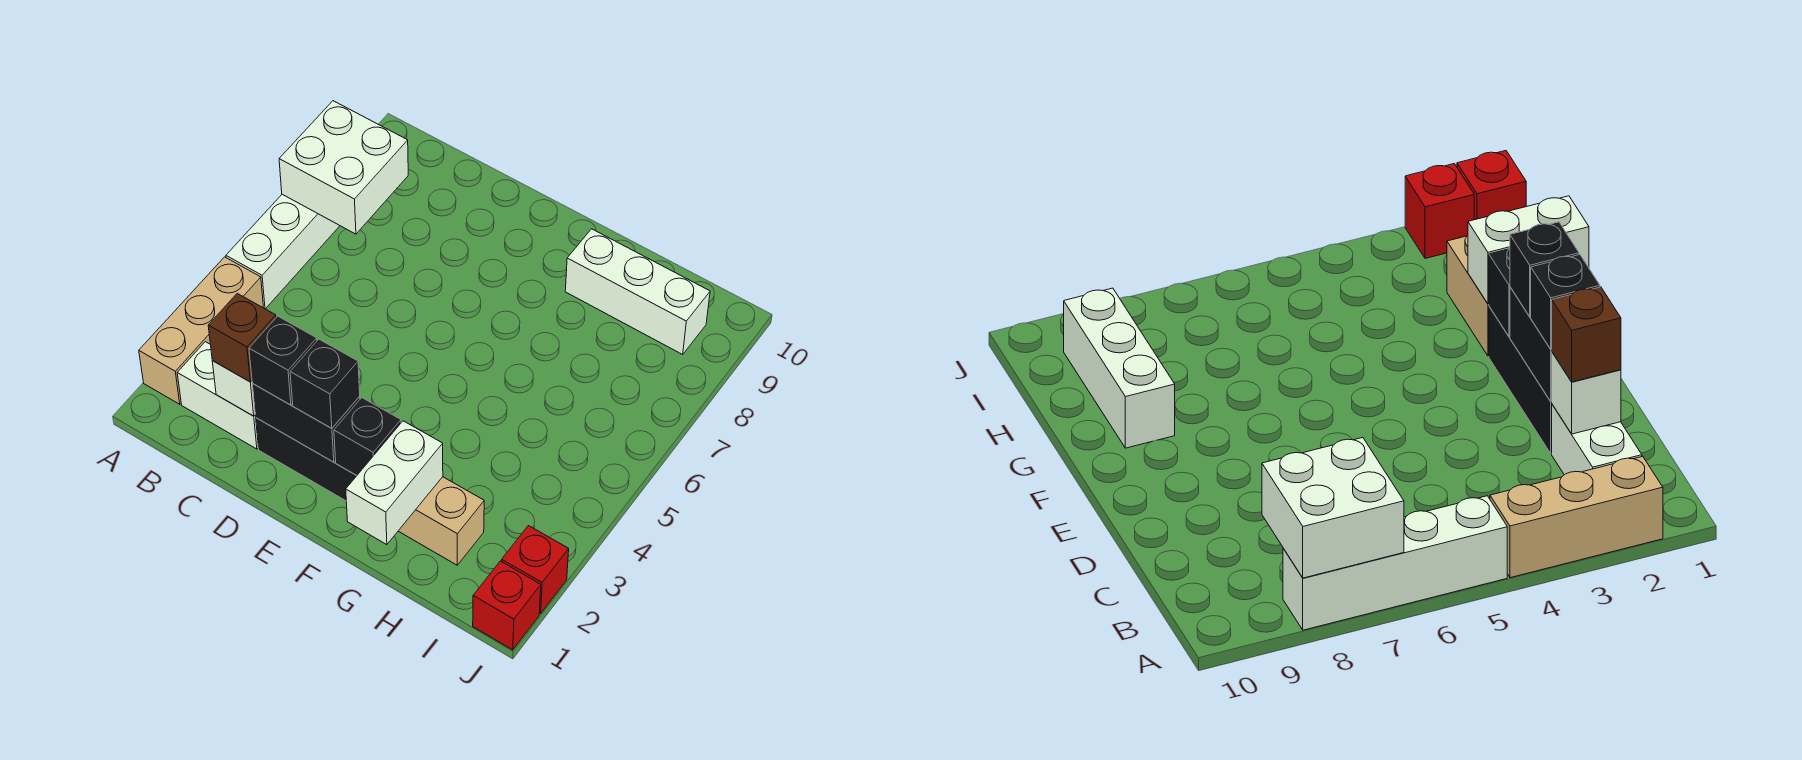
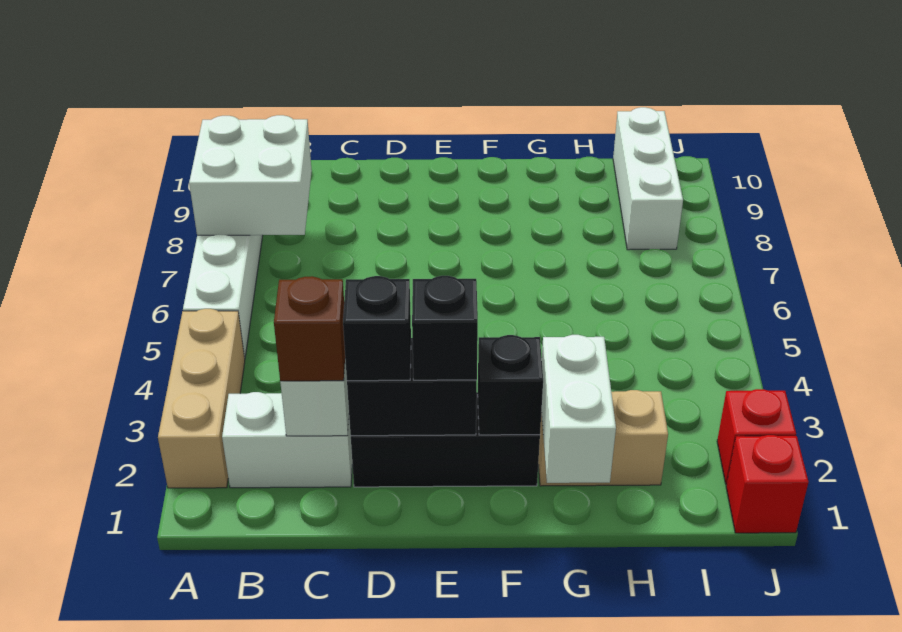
white brick G9:I9 level 1 -> white brick I8:I10 level 1

